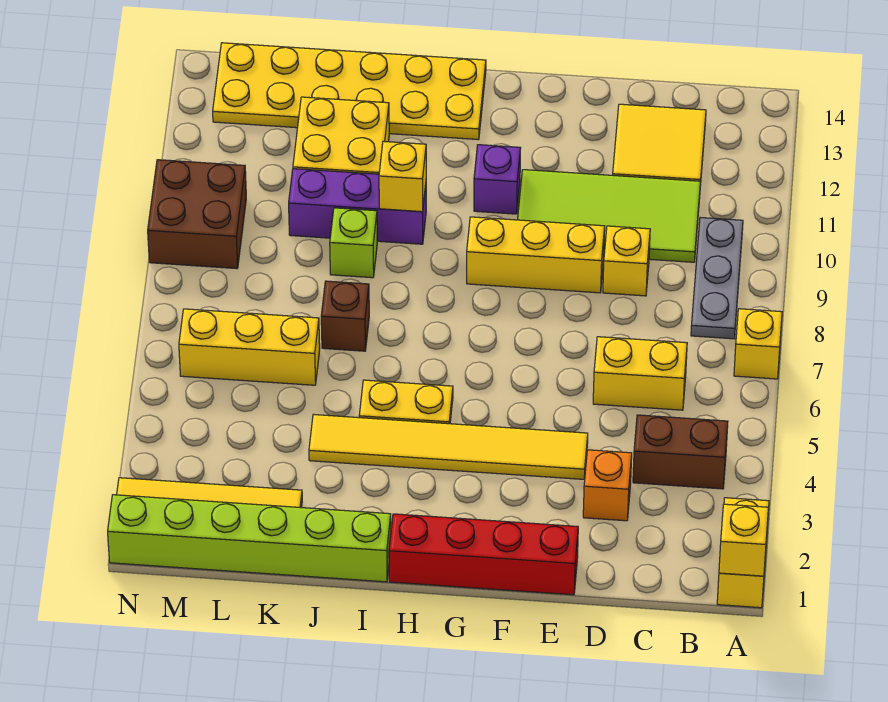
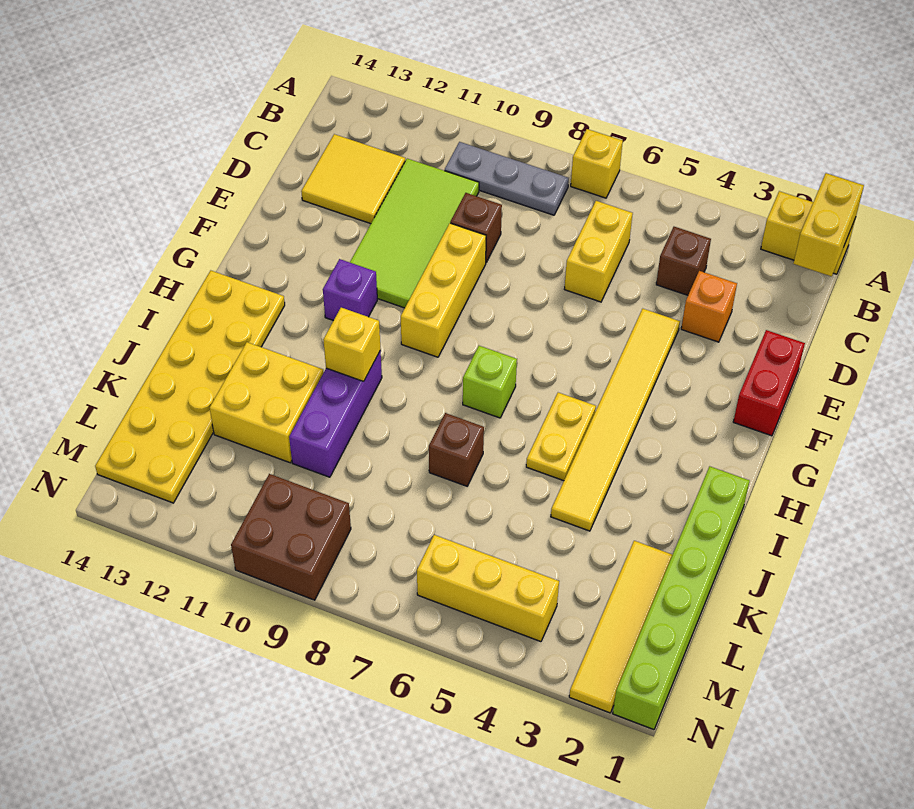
yellow brick A1 level 2 -> yellow brick A1:B1 level 2
brown brick B4:C4 level 1 -> brown brick C4 level 1
yellow brick D9 level 1 -> brown brick D9 level 1
red brick E1:H1 level 1 -> red brick E1:F1 level 1
lime brick J9 level 1 -> lime brick H7 level 1
yellow brick K6:M6 level 1 -> yellow brick M4:M6 level 1

